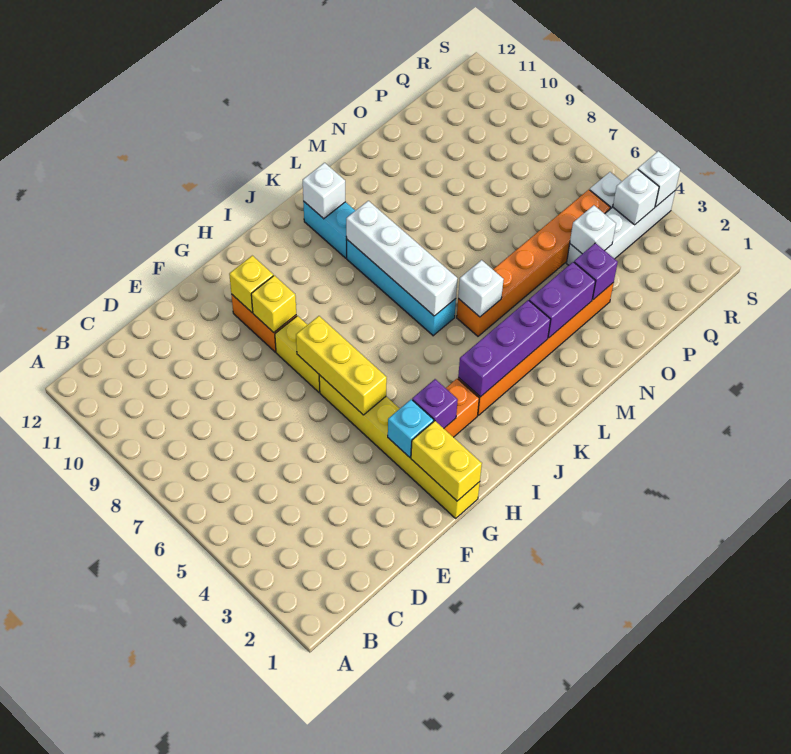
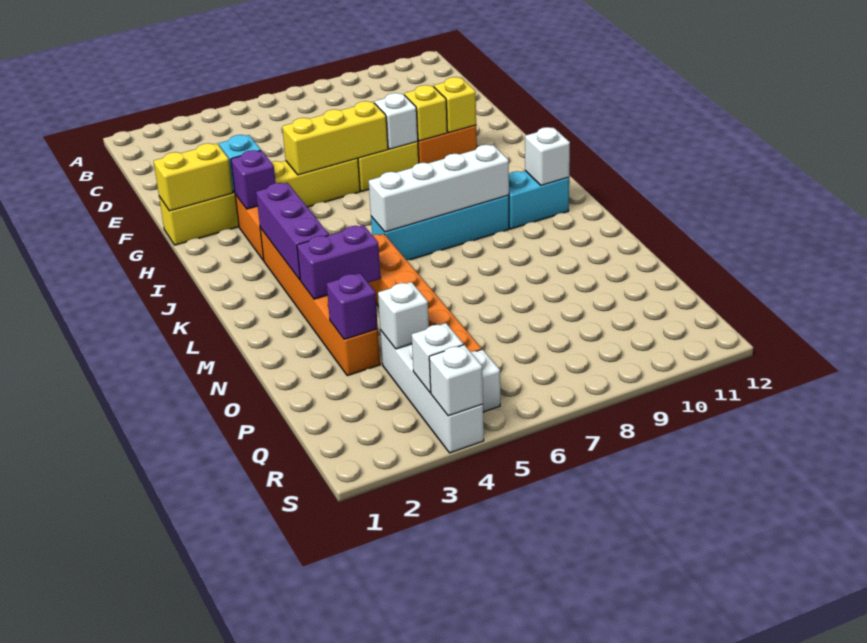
white brick L5 level 2 -> white brick G8 level 2
purple brick M3:N3 level 2 -> purple brick M3:M4 level 2

